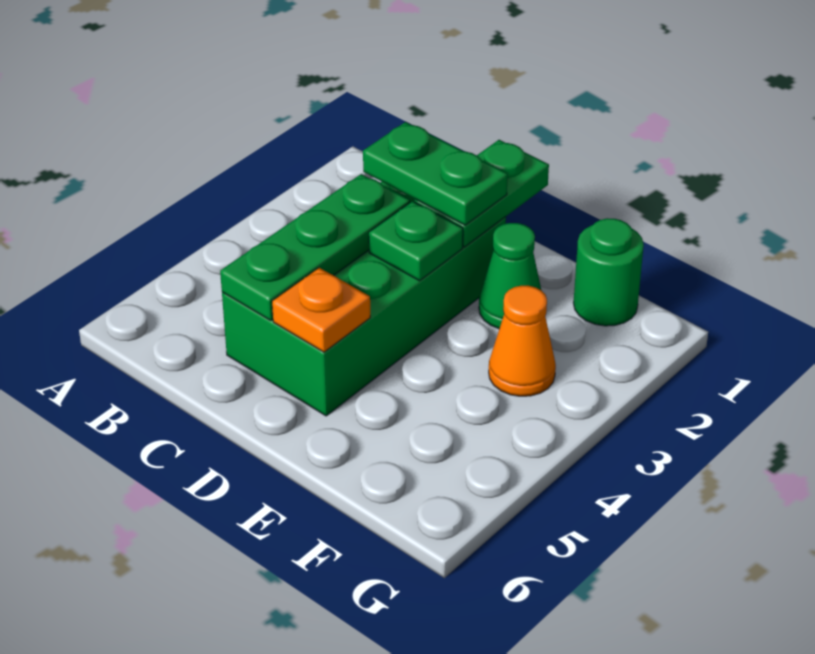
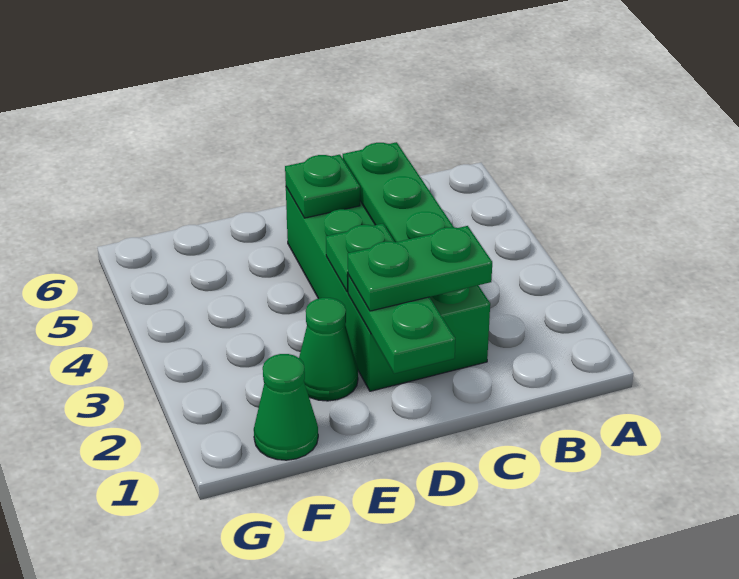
orange plate D5 level 2 -> green plate D5 level 2
green round brick F1 level 1 -> green cone F1 level 1
orange cone F3 level 1 -> none

